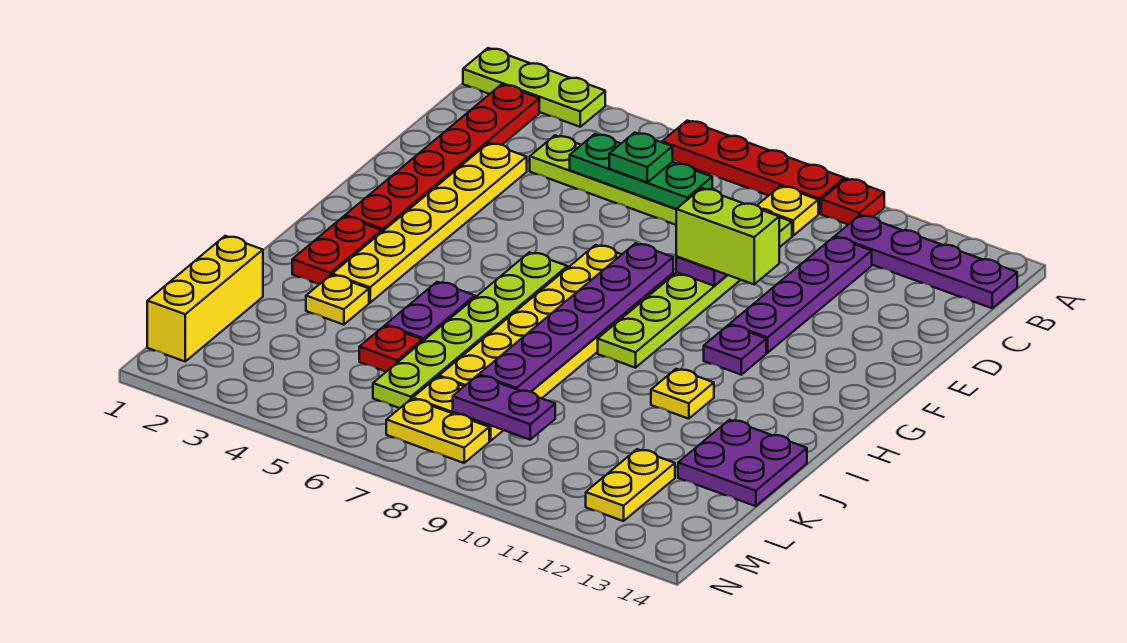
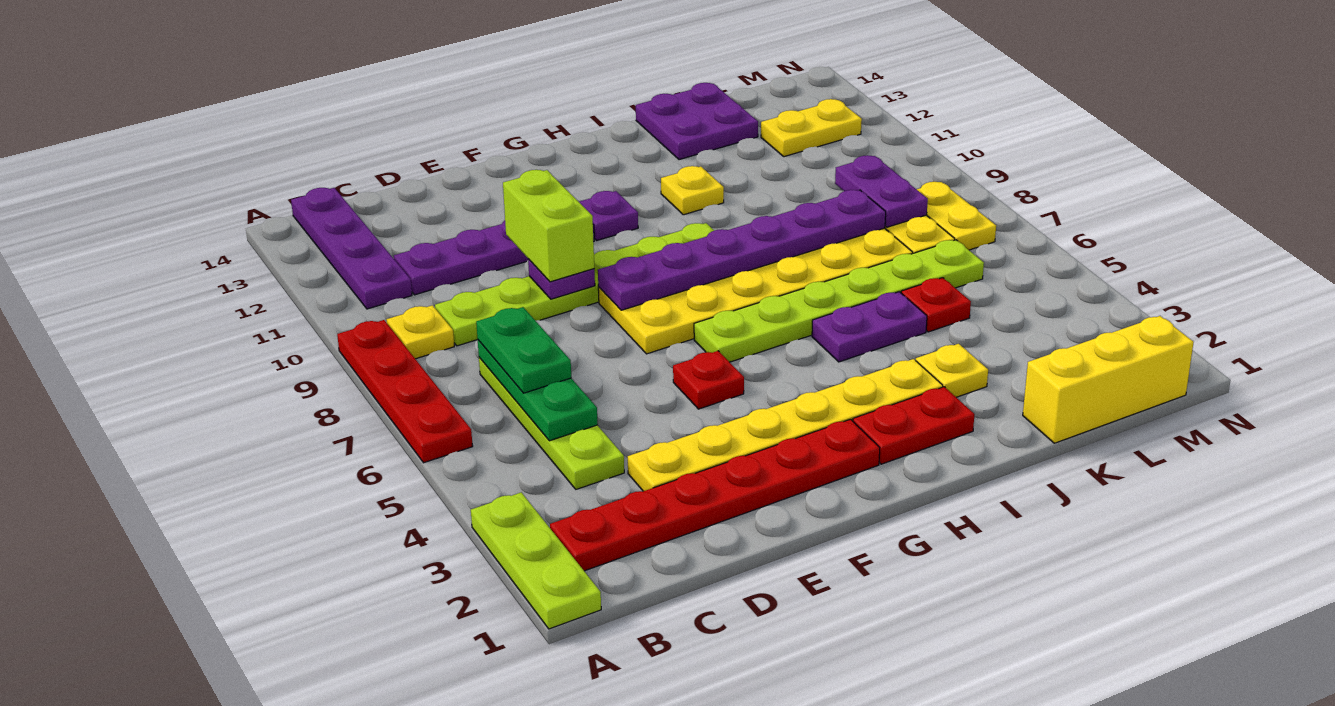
red plate A10 level 1 -> red plate F5 level 1
green plate C6 level 3 -> green plate C6:C7 level 3

